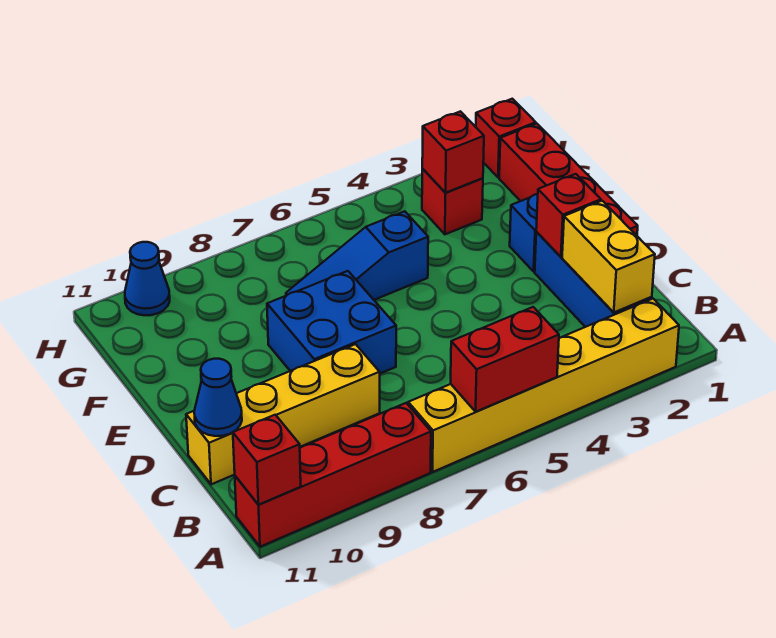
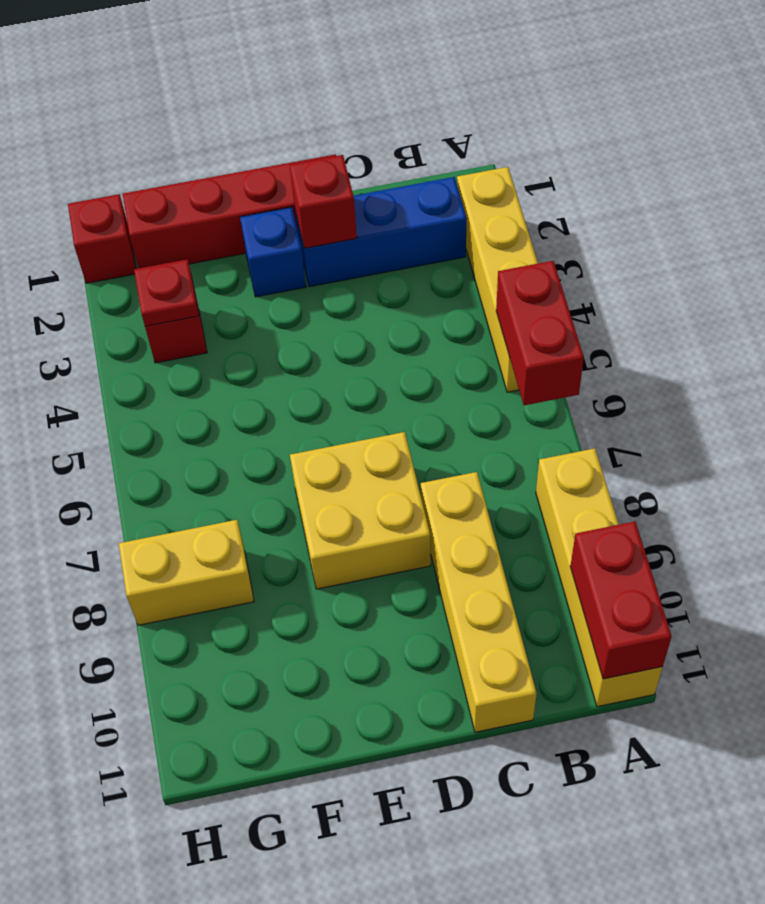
yellow brick A2:A7 level 1 -> yellow brick A2:A5 level 1
red brick A8:A11 level 1 -> yellow brick A8:A11 level 1
red brick A11 level 2 -> red brick A10:A11 level 2
yellow brick B2:C2 level 2 -> yellow brick G8:H8 level 1
blue cone C11 level 2 -> none
blue brick D7:E8 level 1 -> yellow brick D7:E8 level 1
blue slope F5:F7 level 1 top 5 -> none
red brick G3 level 2 -> red plate G3 level 2
blue cone H10 level 1 -> none

